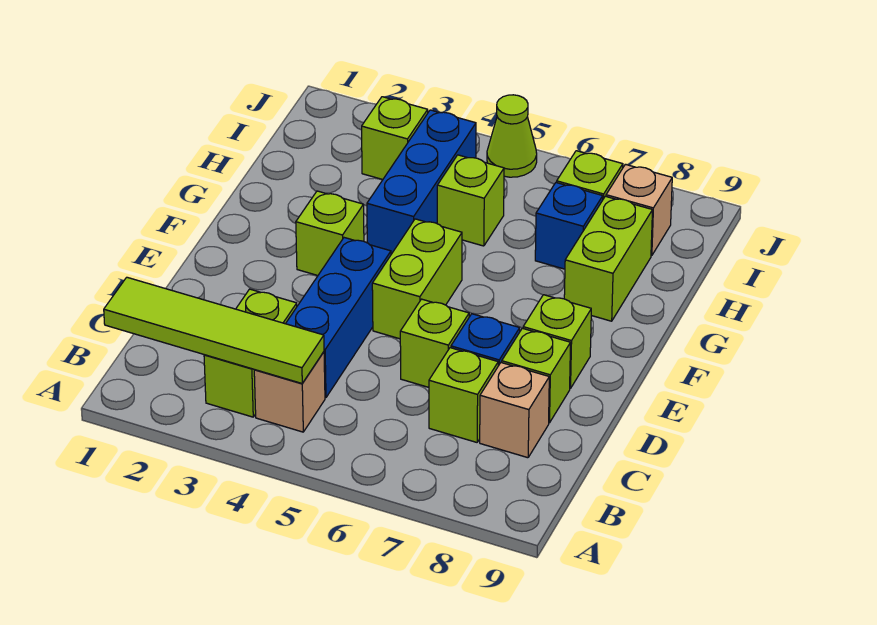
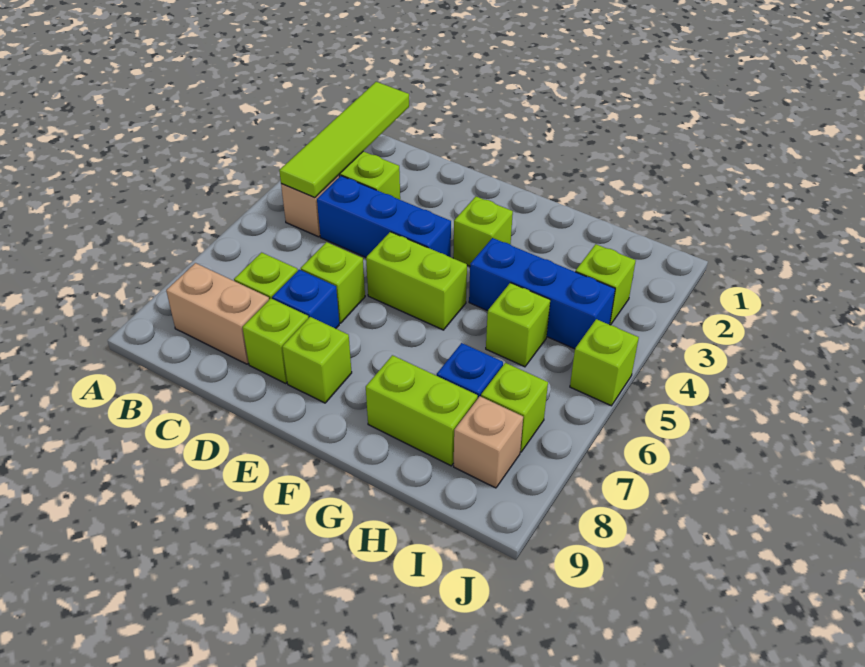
tan brick C8 level 1 -> tan brick B8:C8 level 1
lime cone J5 level 1 -> lime brick J5 level 1

